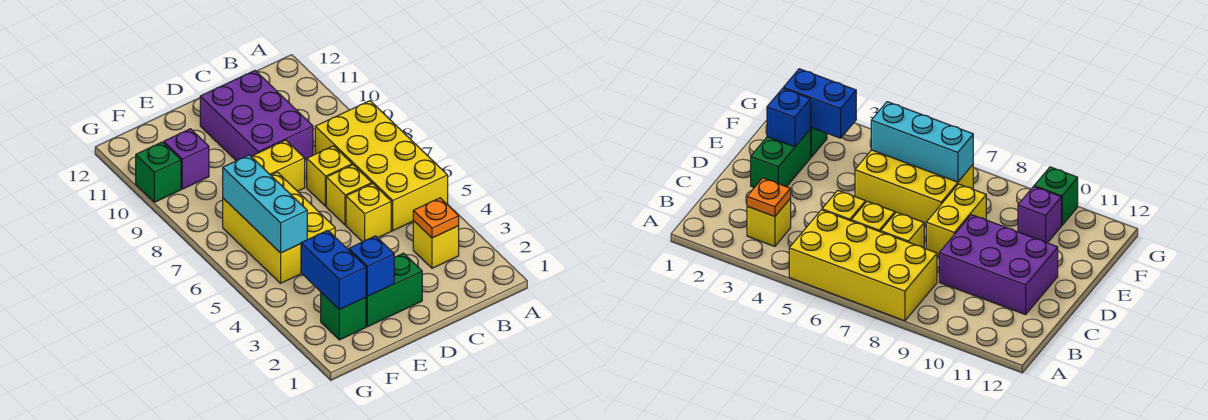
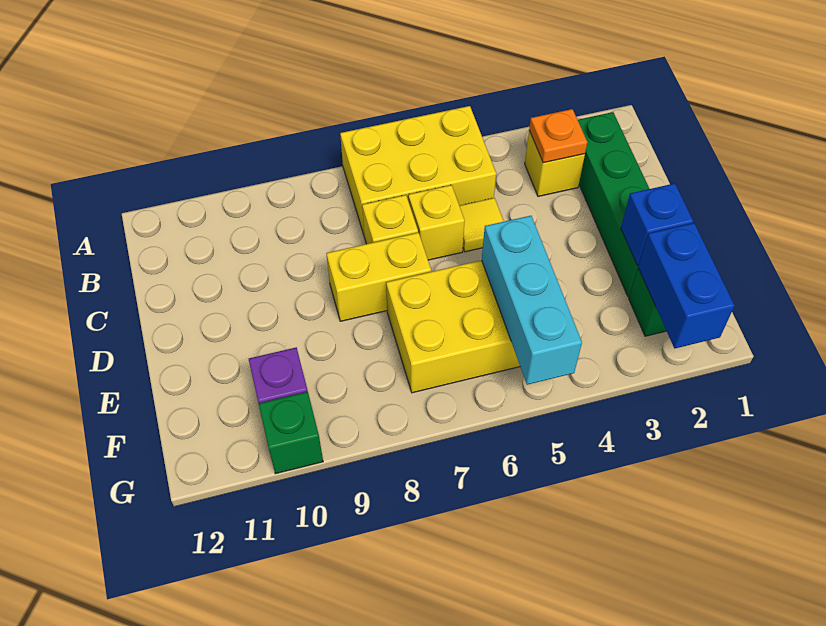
yellow brick A5:B8 level 1 -> yellow brick A5:B7 level 1
yellow brick C5 level 1 -> yellow tile C5 level 1
purple brick C9:D11 level 1 -> none
green brick D2:E2 level 1 -> green brick B2:E2 level 1
yellow brick D8:E8 level 1 -> yellow brick D7:D8 level 1
blue brick F2:F3 level 2 -> blue brick F2:G2 level 2
cyan brick F5:F7 level 2 -> cyan brick E5:G5 level 2

